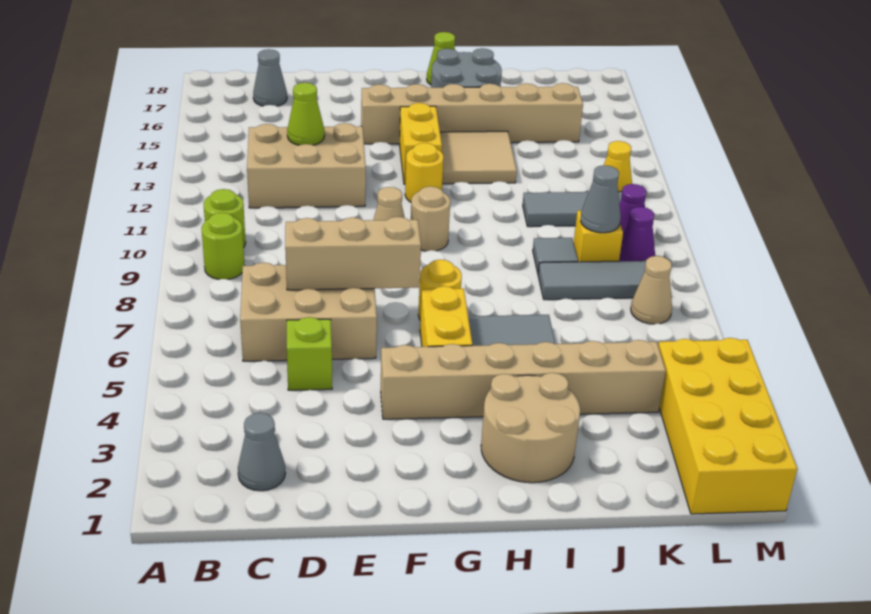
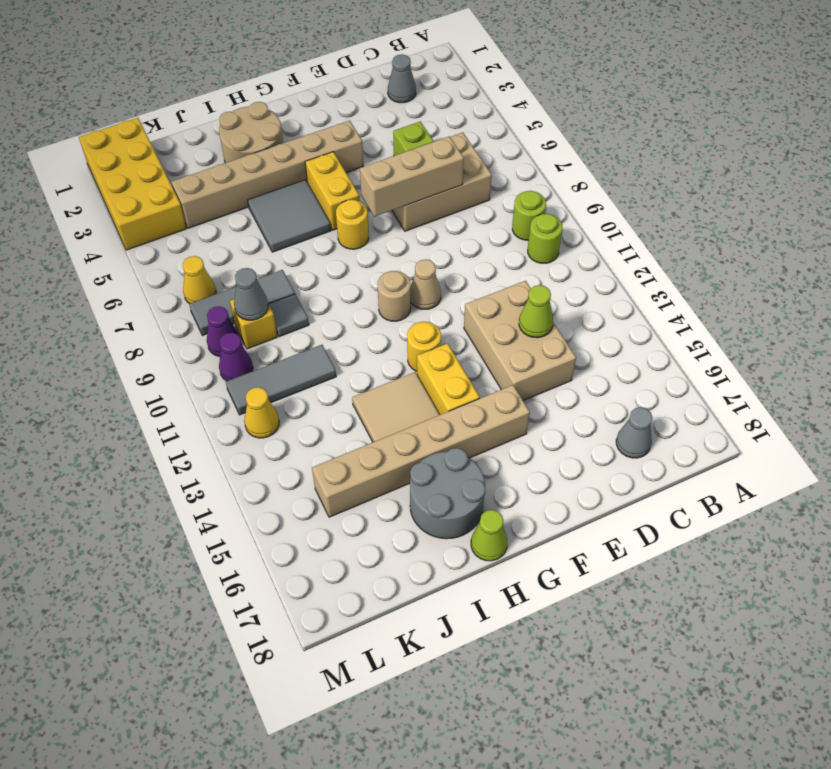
tan brick C12:E13 level 1 -> tan brick D12:E14 level 1
tan cone L7 level 1 -> yellow cone L7 level 1

